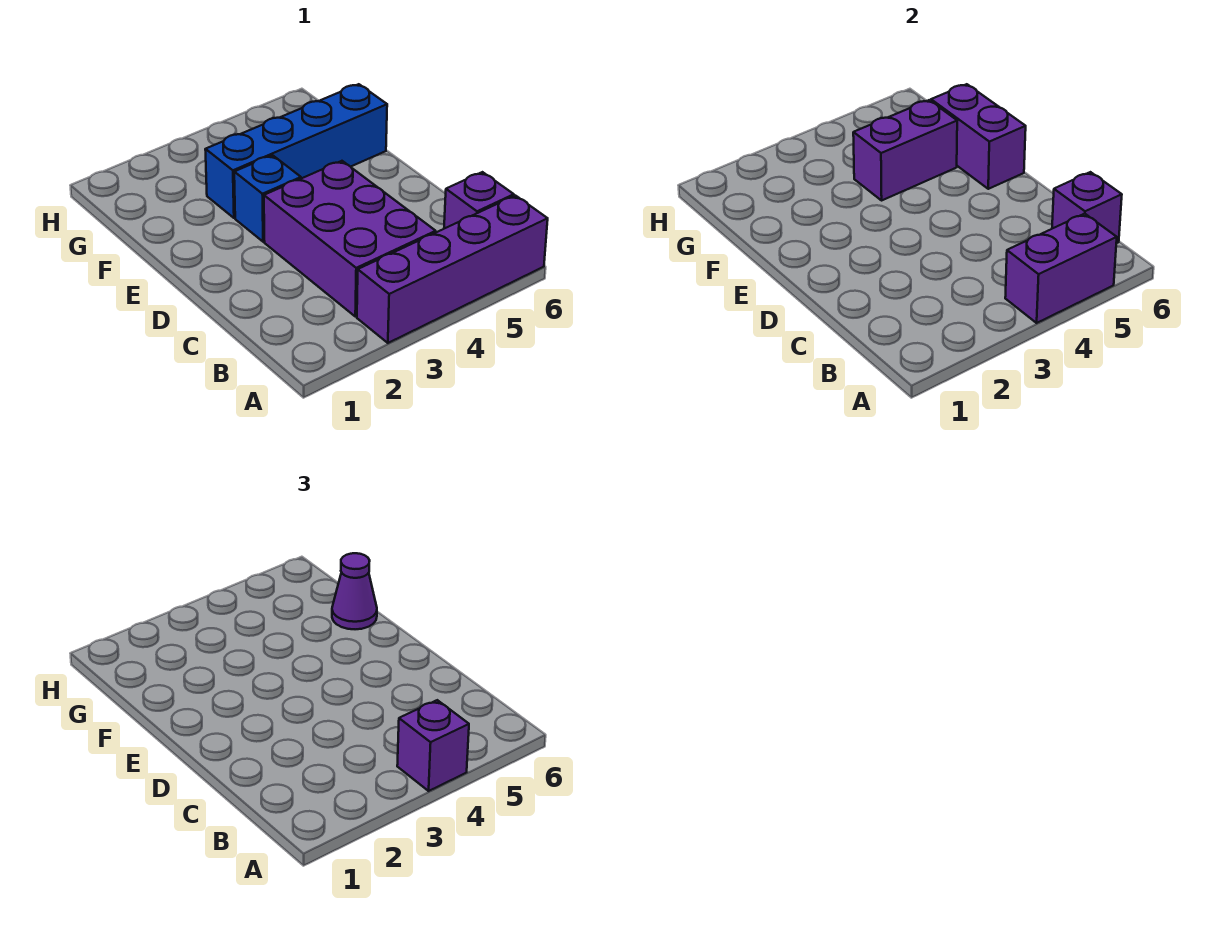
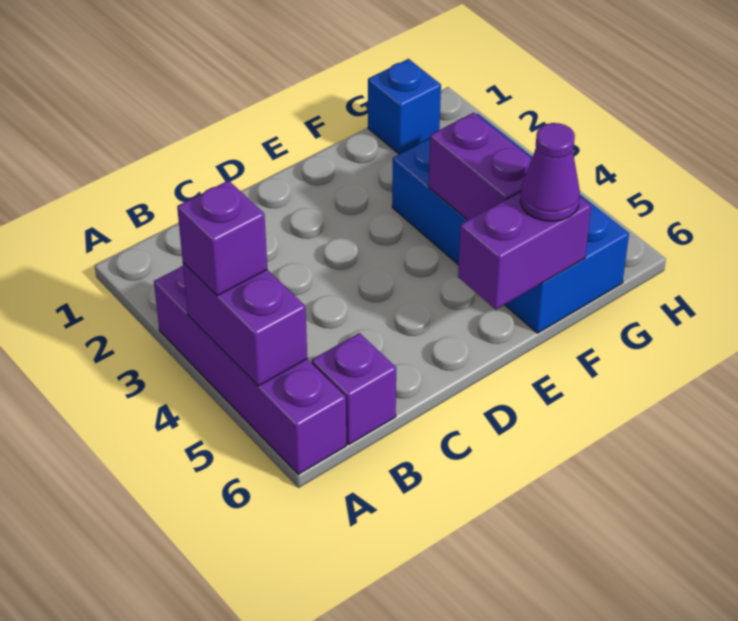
purple brick B3:D4 level 1 -> none
purple brick B6 level 2 -> none
blue brick E3 level 1 -> blue brick G1 level 1
blue brick F3:F6 level 1 -> blue brick F3:G6 level 1

